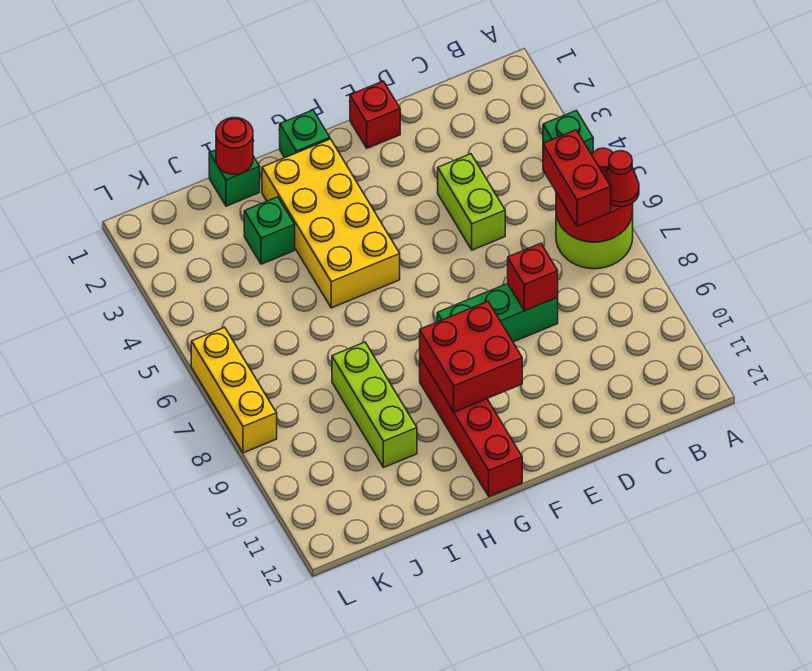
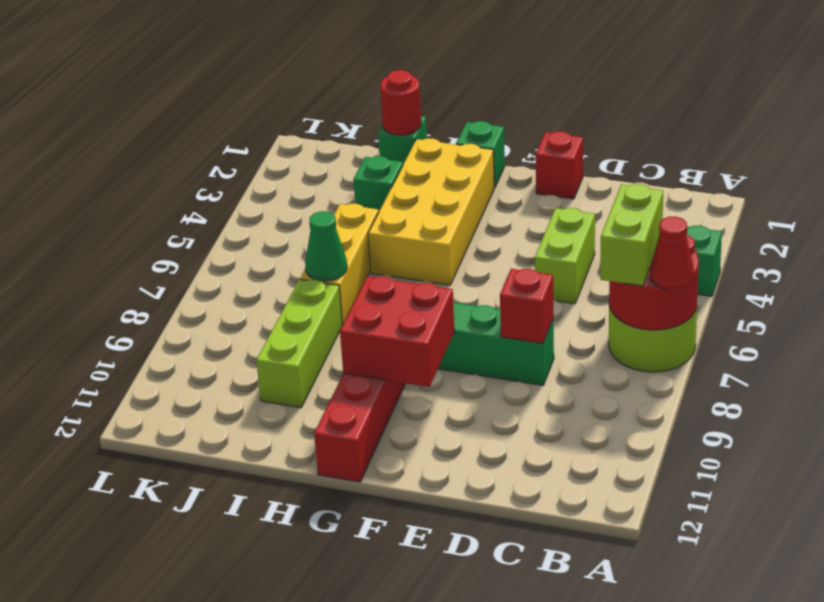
red brick B6:B7 level 3 -> lime brick B6:B7 level 3
none -> green cone I7 level 2
yellow brick L6:L8 level 1 -> yellow brick I5:I7 level 1

